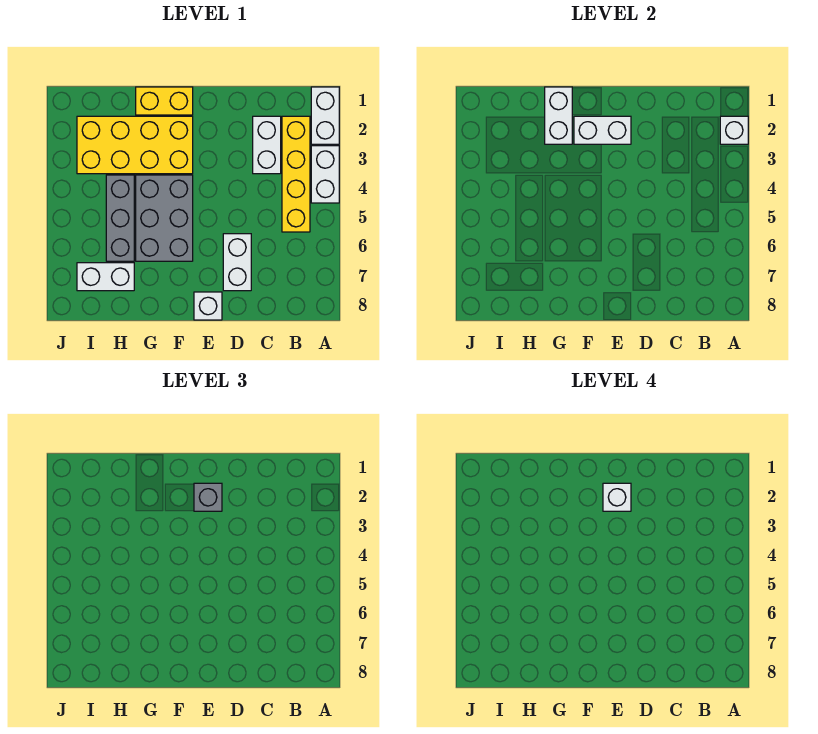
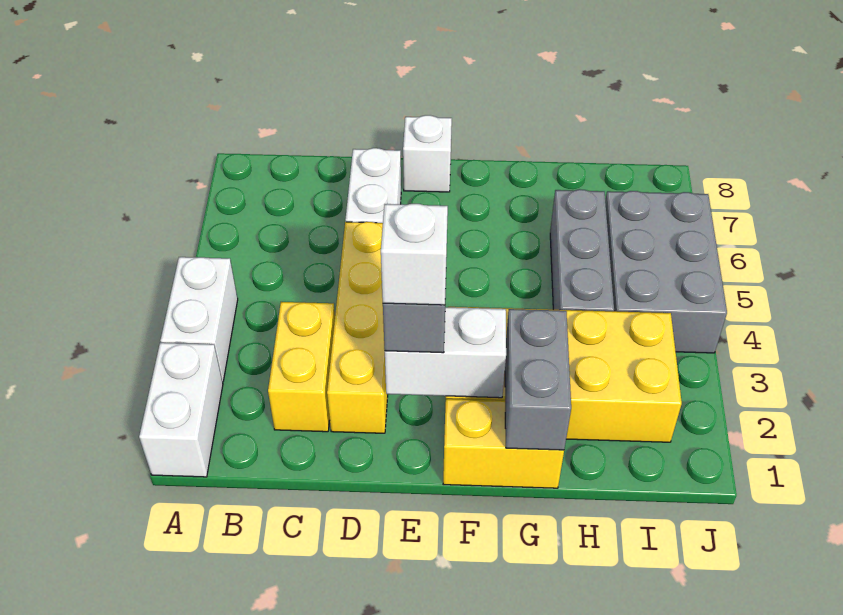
white brick A2 level 2 -> none
yellow brick B2:B5 level 1 -> yellow brick D2:D5 level 1
white brick C2:C3 level 1 -> yellow brick C2:C3 level 1
grey brick F4:G6 level 1 -> grey brick I4:J6 level 1
white brick G1:G2 level 2 -> grey brick G1:G2 level 2
white brick H7:I7 level 1 -> none

